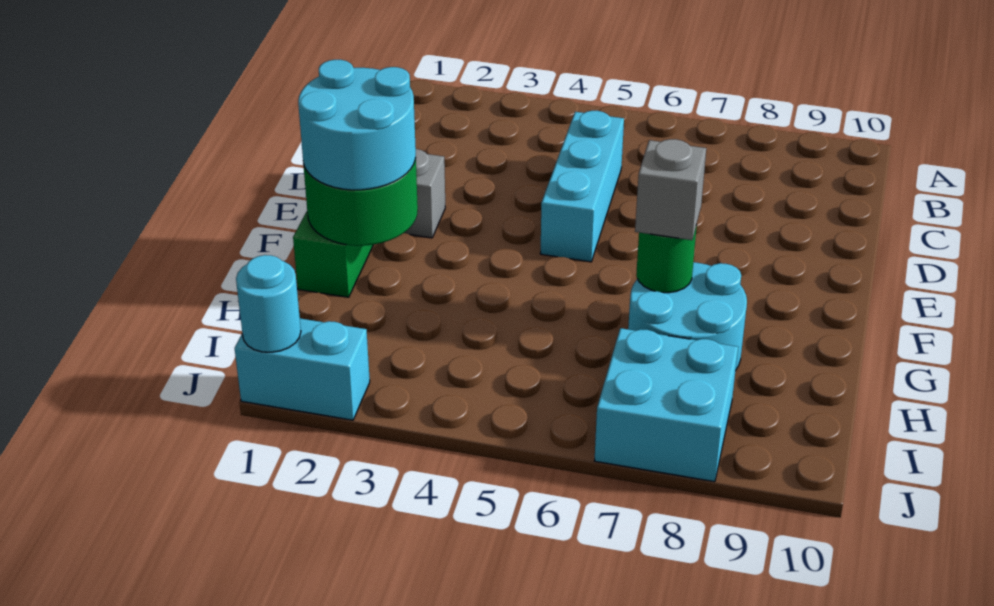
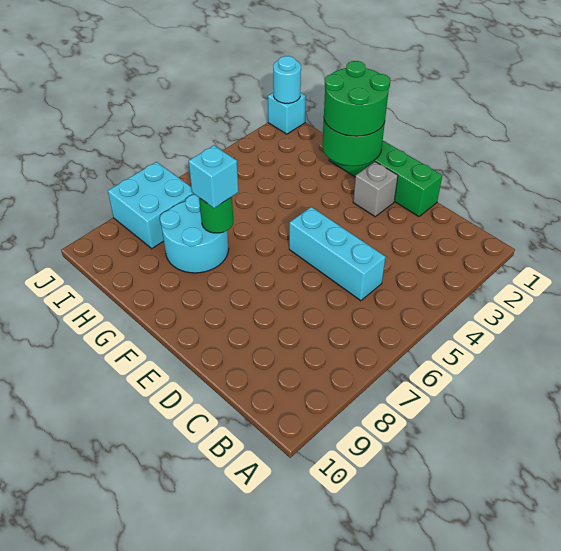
cyan round brick F1:G2 level 3 -> green round brick F1:G2 level 3
grey brick G7 level 3 -> cyan brick G7 level 3
cyan brick J1:J2 level 1 -> cyan brick J1 level 1

